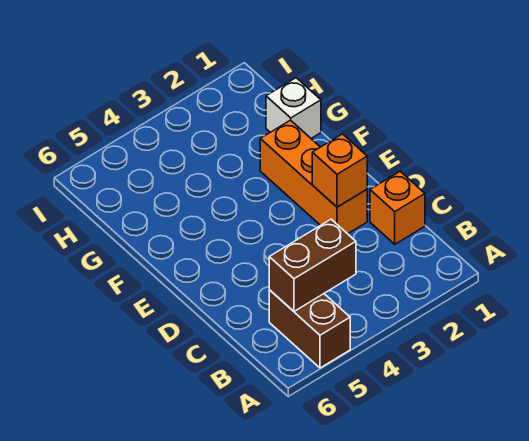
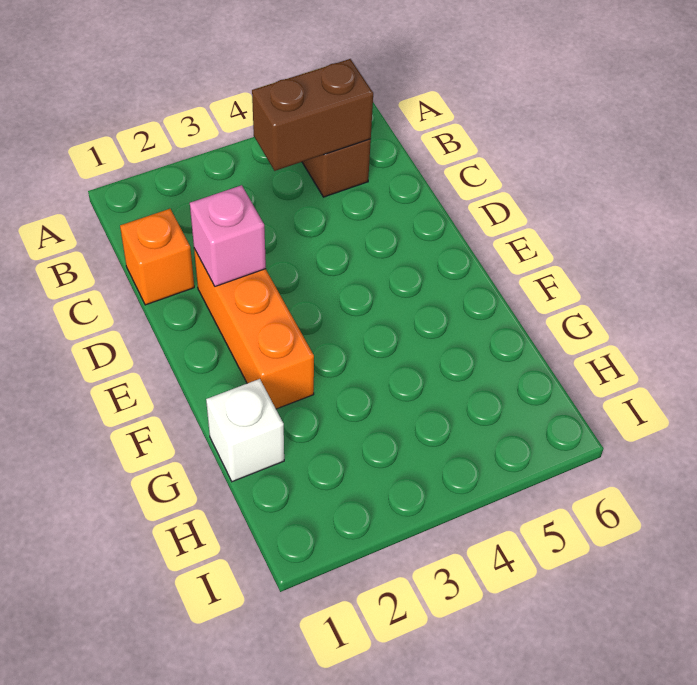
orange brick D2 level 2 -> pink brick D2 level 2

